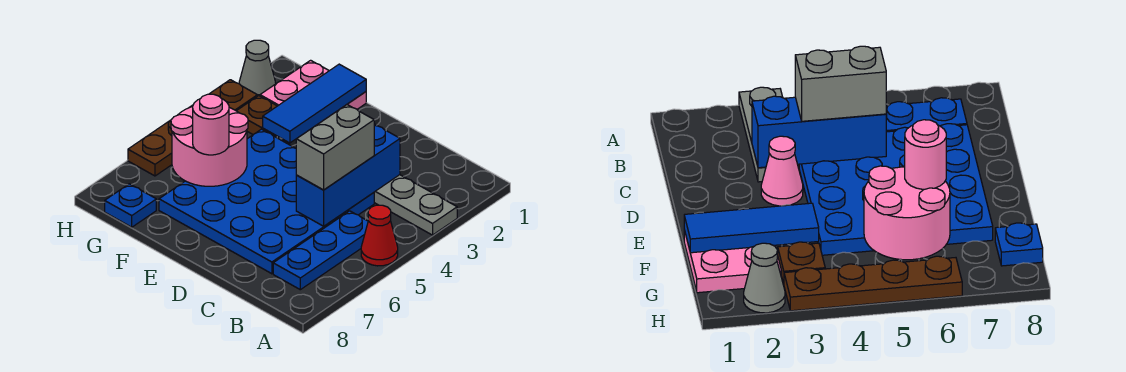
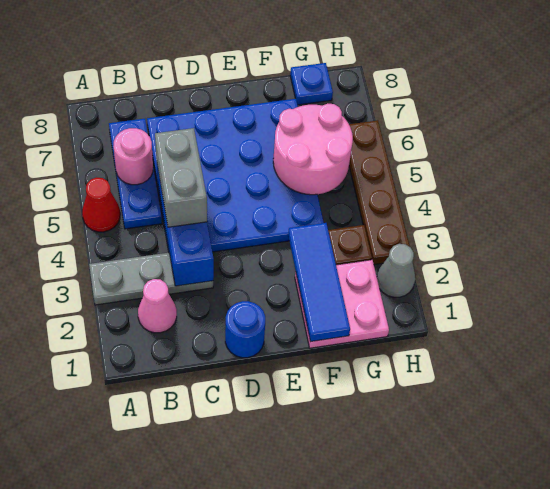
none -> blue round brick D1 level 1
pink cone D3 level 1 -> pink cone B2 level 1
pink round brick F6 level 3 -> pink round brick B6 level 2

